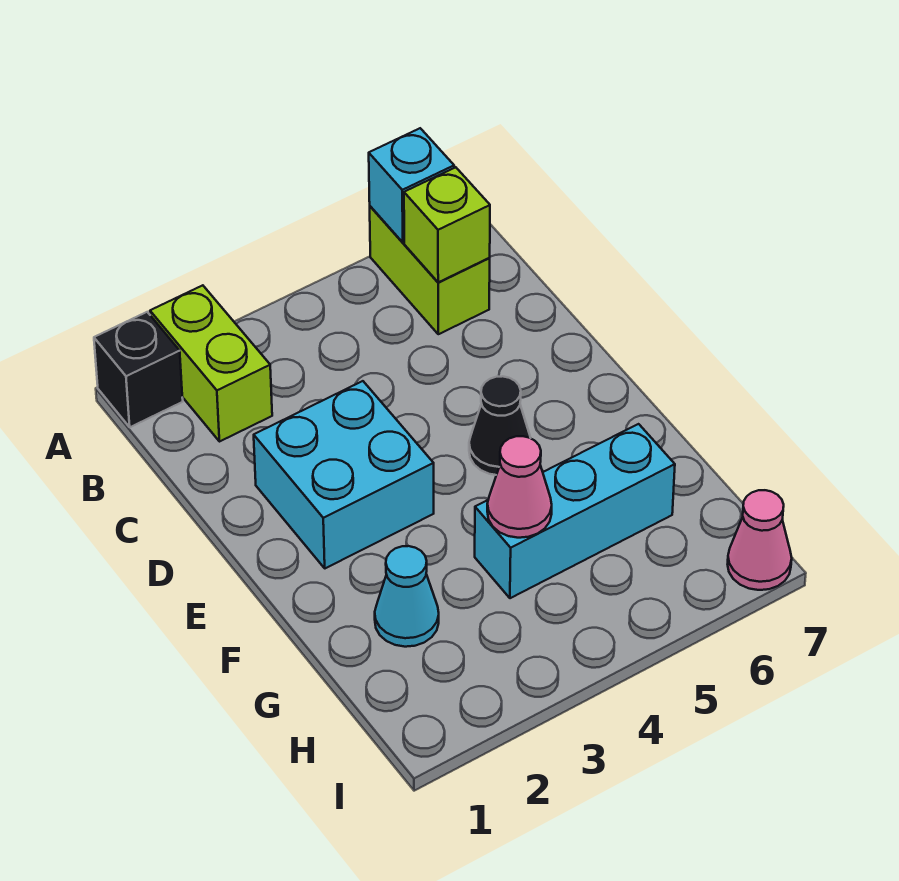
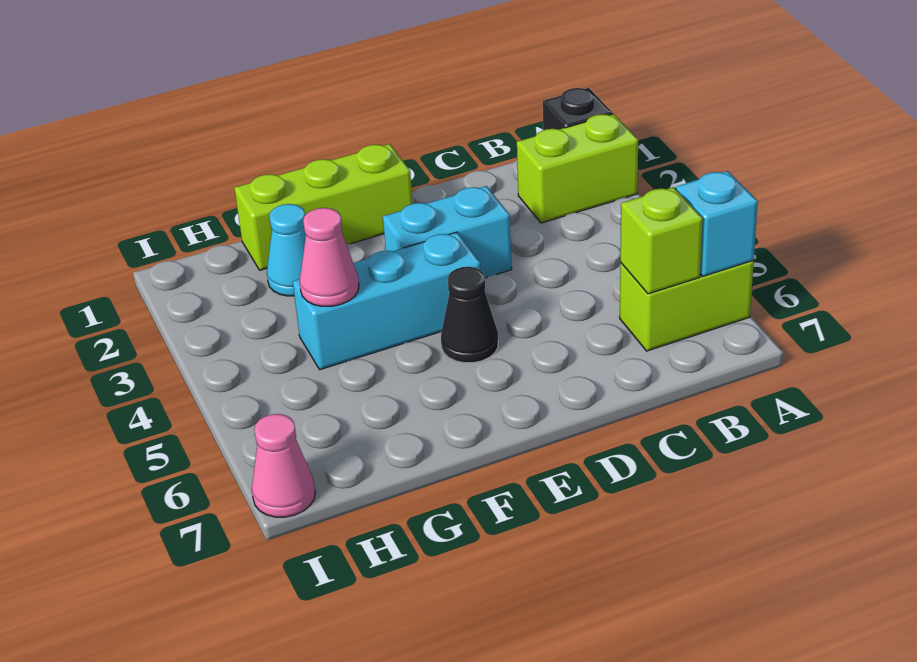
cyan brick D2:E3 level 1 -> cyan brick D3:E3 level 1
none -> lime brick E1:G1 level 1
cyan brick G4:G6 level 1 -> cyan brick E4:G4 level 1

